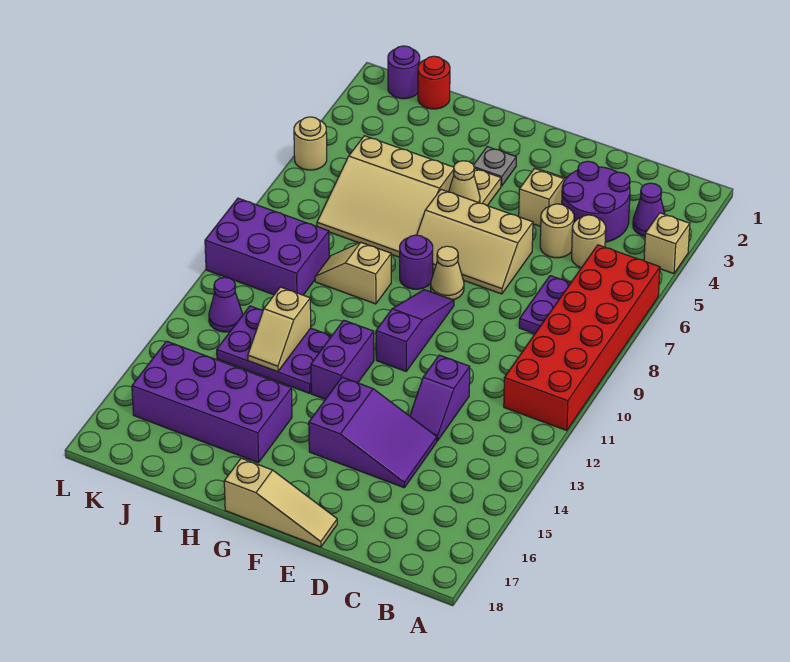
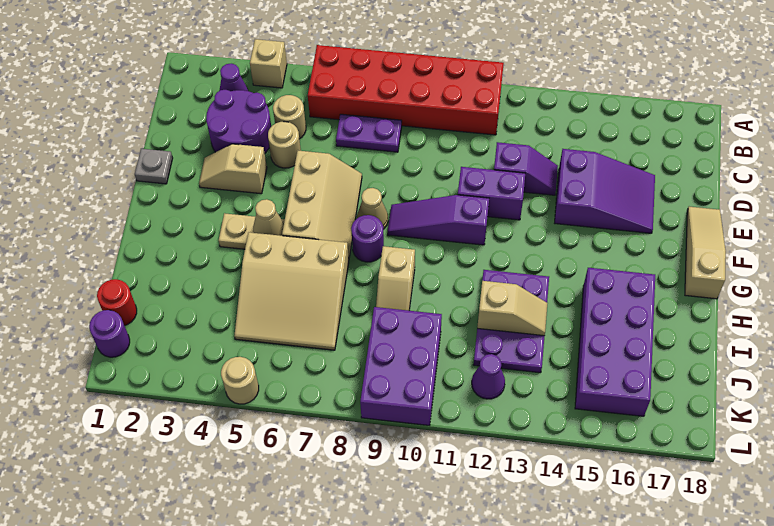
purple slope D14:F15 level 1 top F -> purple slope D14:E16 level 1 top 14
grey plate G3 level 1 -> grey plate E1 level 1
purple brick G12:G13 level 1 -> purple brick E11:E12 level 1
tan slope H5:J7 level 1 top 5 -> tan slope H5:J7 level 1 top H

